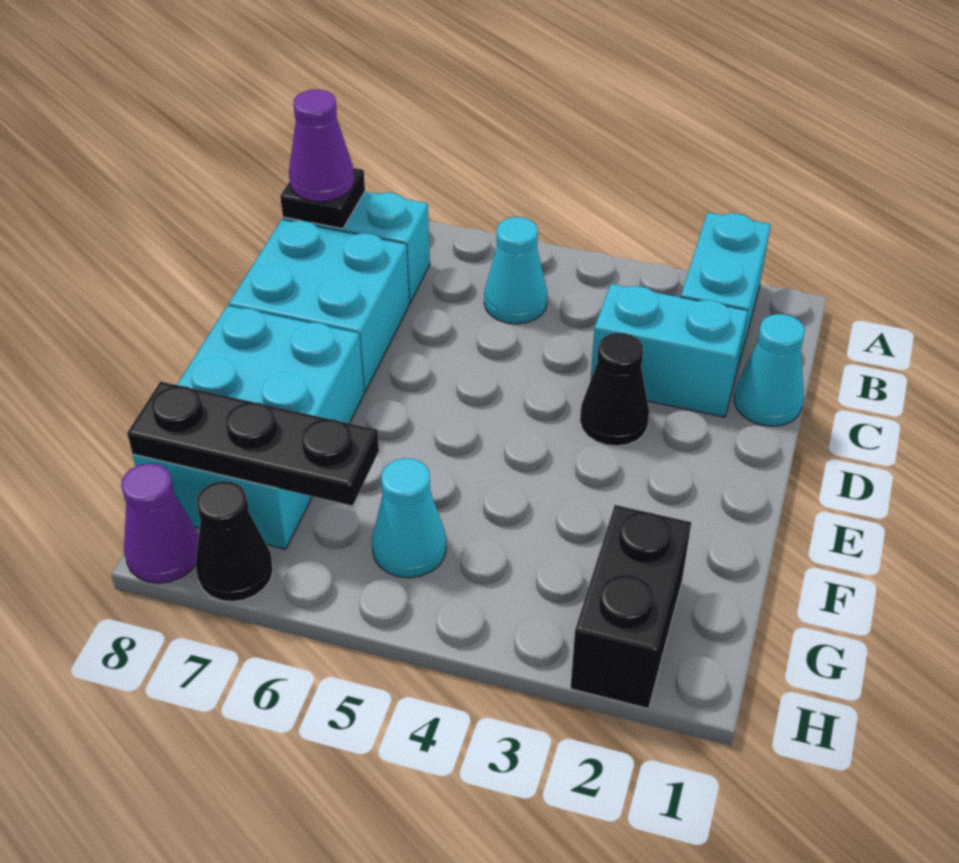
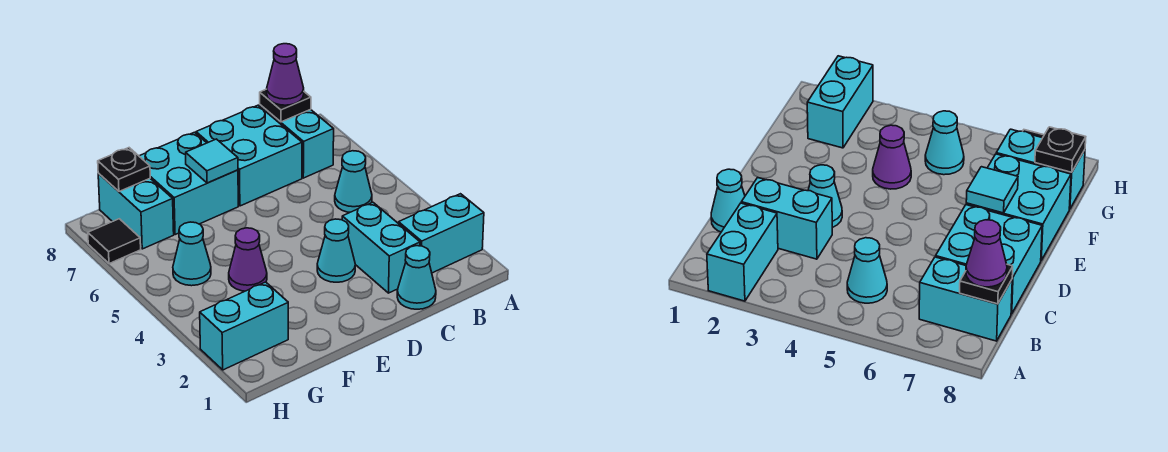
black cone D3 level 1 -> cyan cone D3 level 1
none -> cyan tile E7 level 2
black brick G2:H2 level 1 -> cyan brick G2:H2 level 1
black plate G6:G8 level 2 -> black plate G8 level 2
black cone H7 level 1 -> black tile H7 level 1
purple cone H8 level 1 -> purple cone F4 level 1

